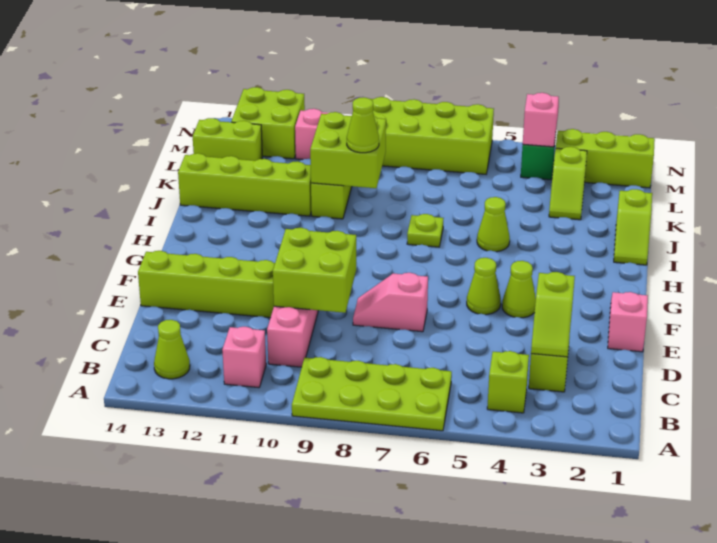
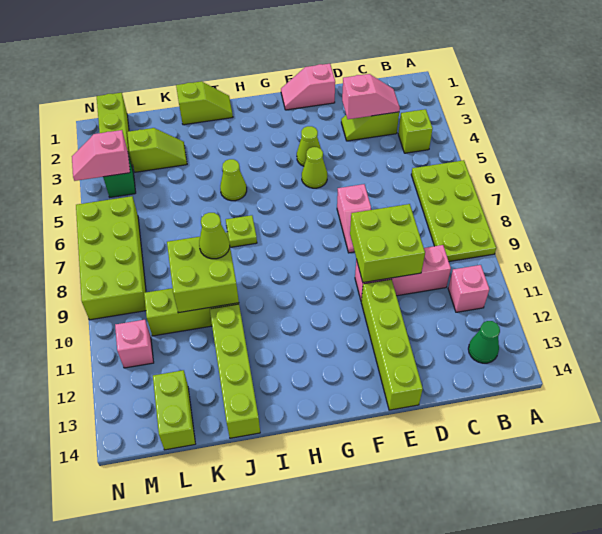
lime cone B13 level 1 -> green cone B13 level 1
lime slope C3:D3 level 2 top D -> pink slope C3:D3 level 2 top D
lime brick M12:N13 level 1 -> none

